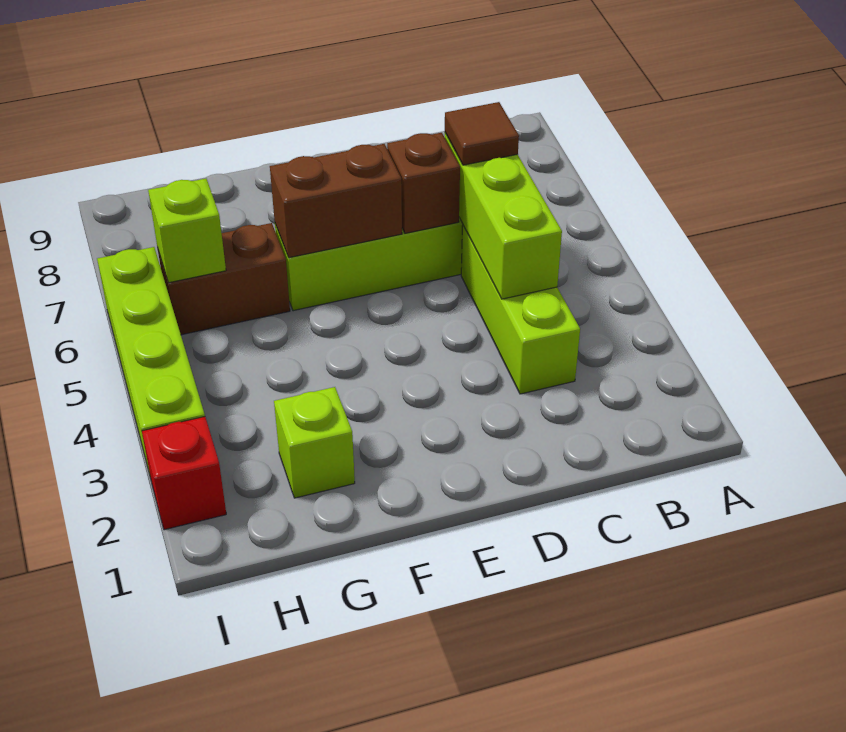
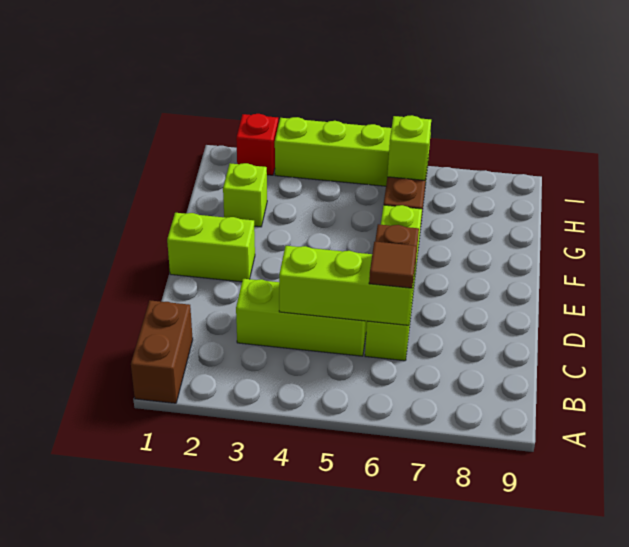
none -> lime brick E1:E2 level 1
brown brick E6:F6 level 2 -> brown brick A1:B1 level 1

